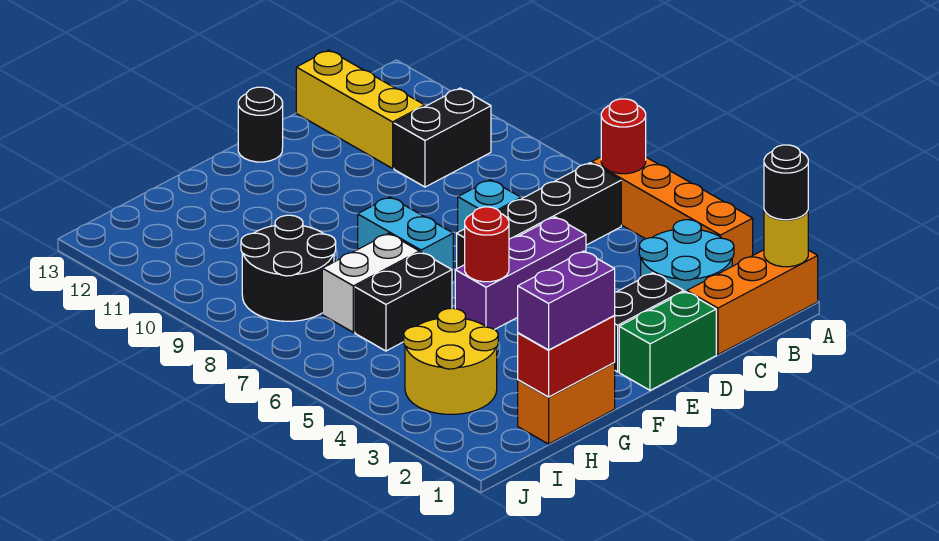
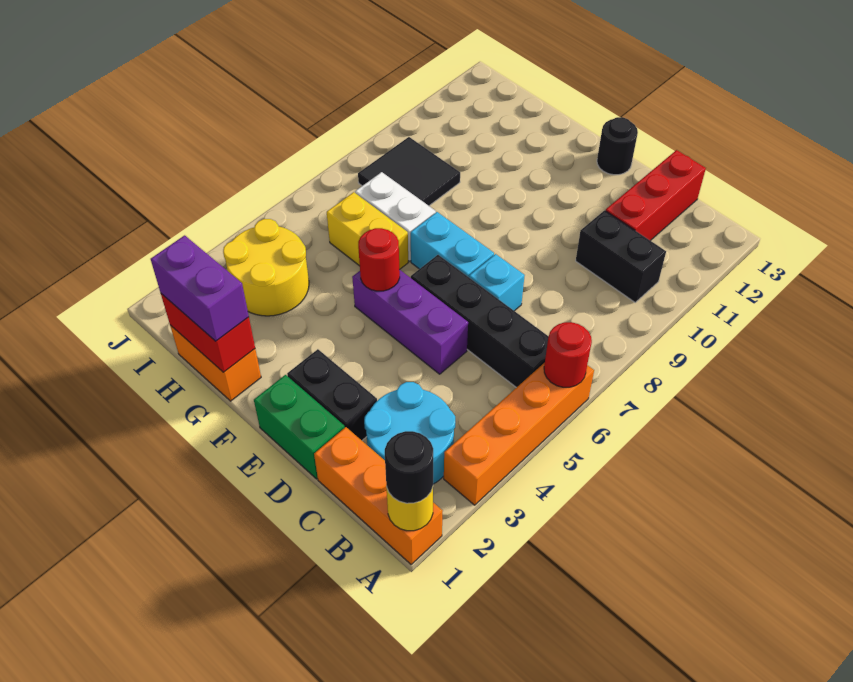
yellow brick C11:C13 level 1 -> red brick C11:C13 level 1
cyan brick F7:F8 level 1 -> cyan brick E7:F7 level 1
black brick G6:H6 level 1 -> yellow brick G6:H6 level 1
black round brick H8:I9 level 1 -> black tile H8:I9 level 1

